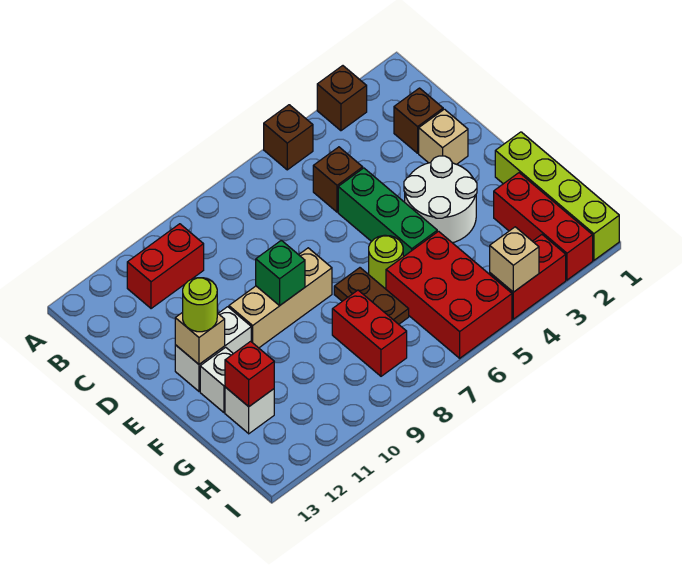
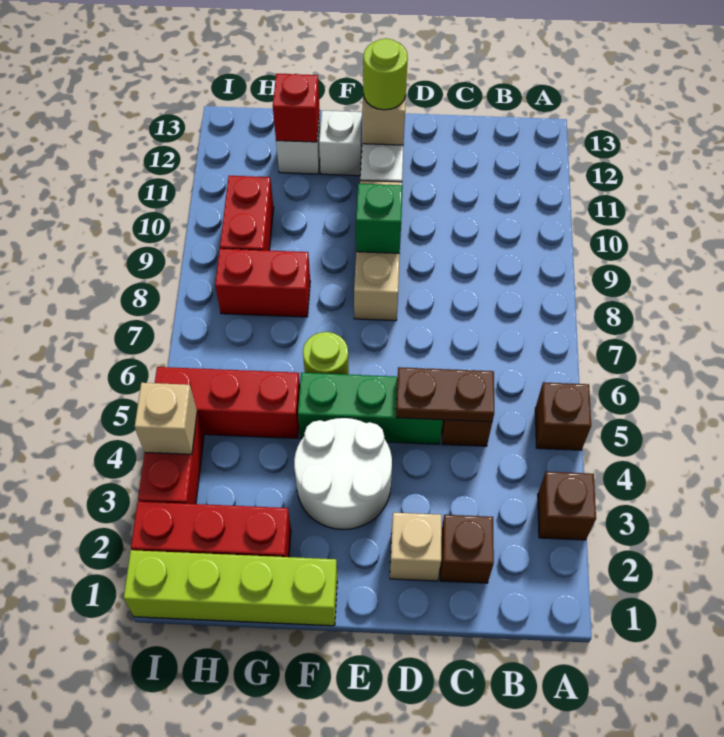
red brick B10:B11 level 1 -> red brick H9:H10 level 1
brown plate F7:G7 level 1 -> brown plate C5:D5 level 2
red brick G5:I6 level 1 -> red brick G5:I5 level 1

